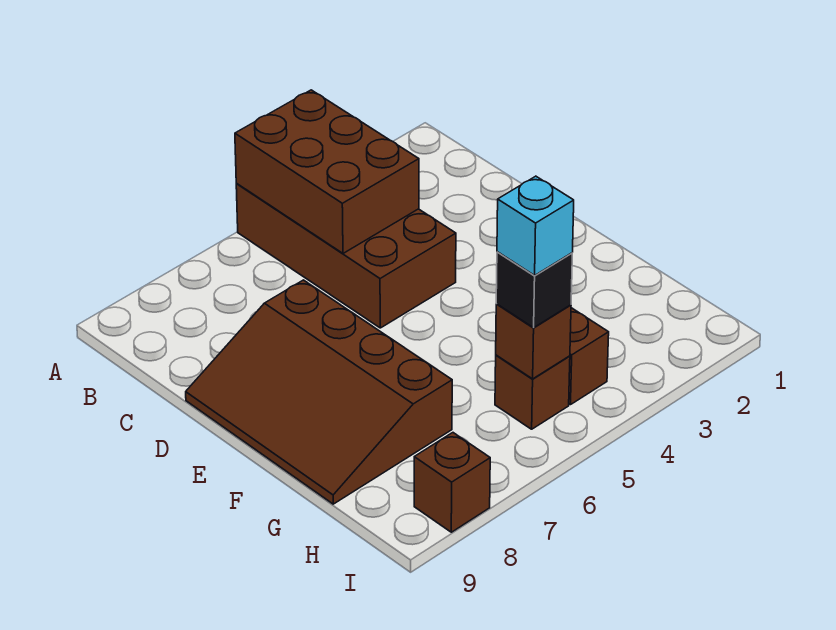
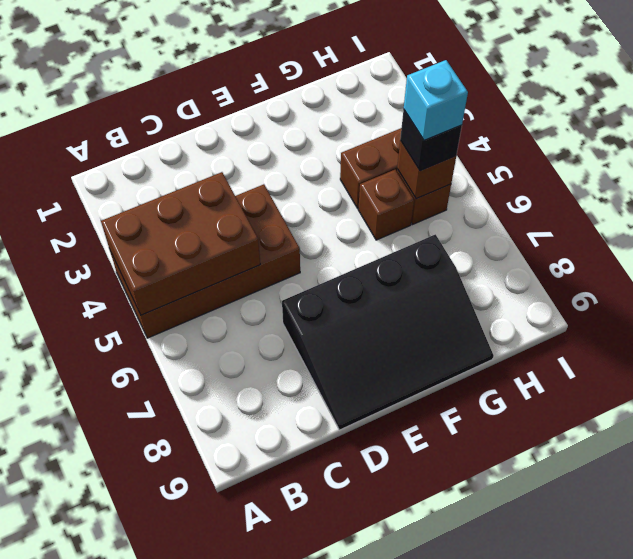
brown slope D7:G9 level 1 top 7 -> black slope D7:G9 level 1 top 7
brown brick I8 level 1 -> brown brick G5 level 1

